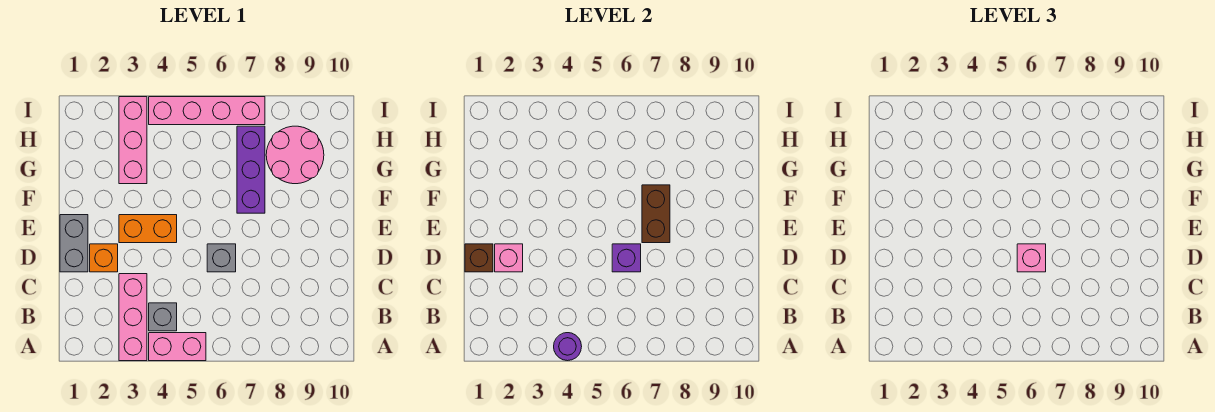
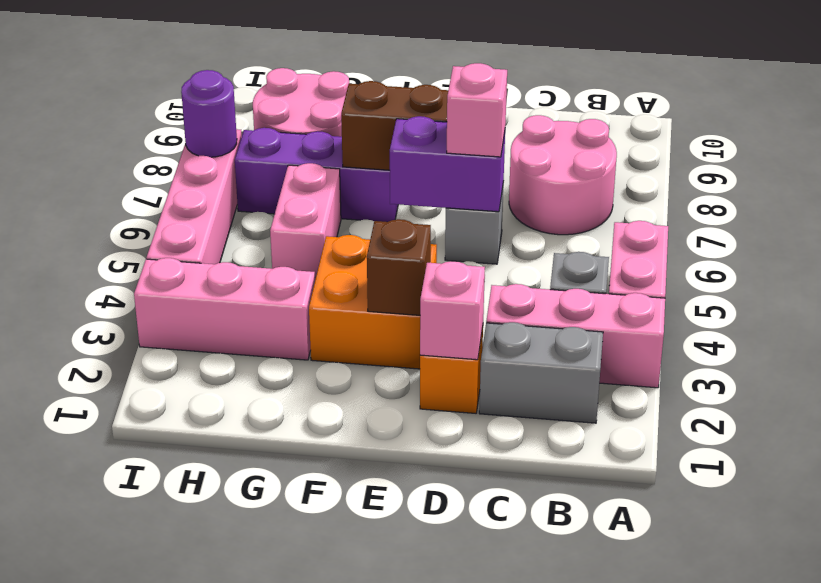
purple round brick A4 level 2 -> purple round brick I7 level 2
none -> pink round brick B7:C8 level 1
grey brick D1:E1 level 1 -> grey brick B2:C2 level 1
brown brick D1 level 2 -> brown brick E3 level 2
purple brick D6 level 2 -> purple brick D6:E6 level 2
orange brick E3:E4 level 1 -> orange brick E3:F4 level 1
none -> pink brick G5:G6 level 1

